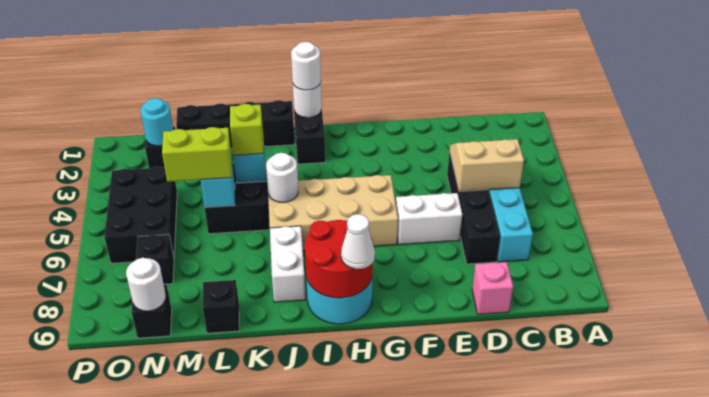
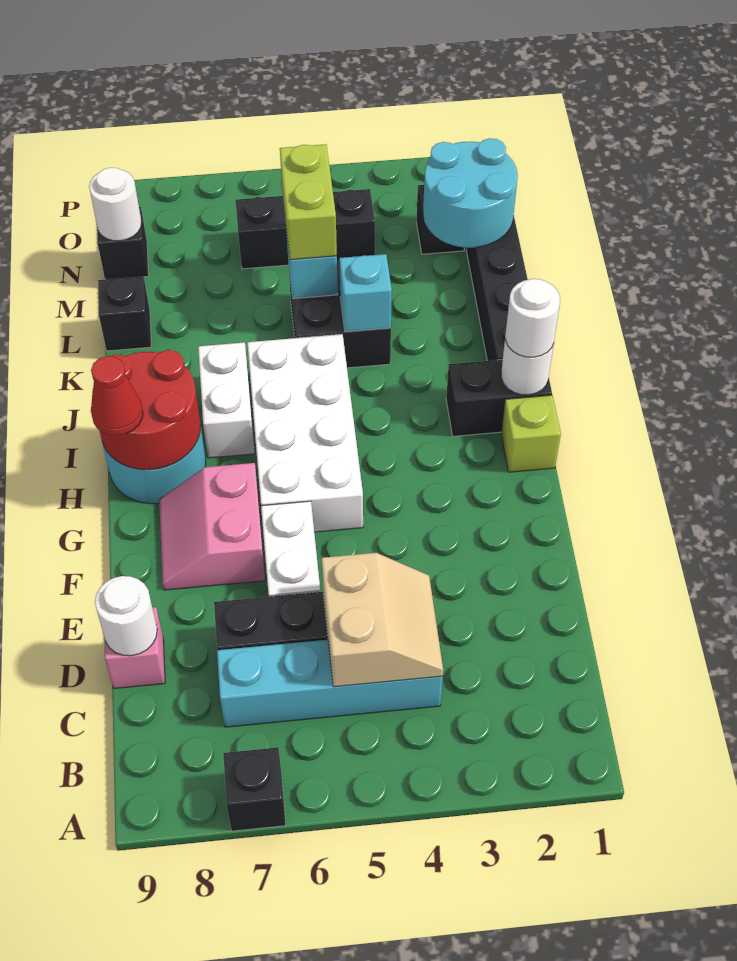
none -> pink slope F7:G8 level 1 top 7
tan brick G5:J6 level 1 -> white brick G5:J6 level 1
white cone H9 level 3 -> red cone H9 level 3
white round brick J5 level 2 -> white round brick D9 level 2
white brick J7:J8 level 1 -> white brick I7:J7 level 1
lime brick K4 level 3 -> lime brick H1 level 1
cyan round brick N2 level 2 -> cyan round brick M1:N2 level 2
black brick N4:O6 level 1 -> black brick N4:N6 level 1
black brick N7 level 1 -> black brick A7 level 1

